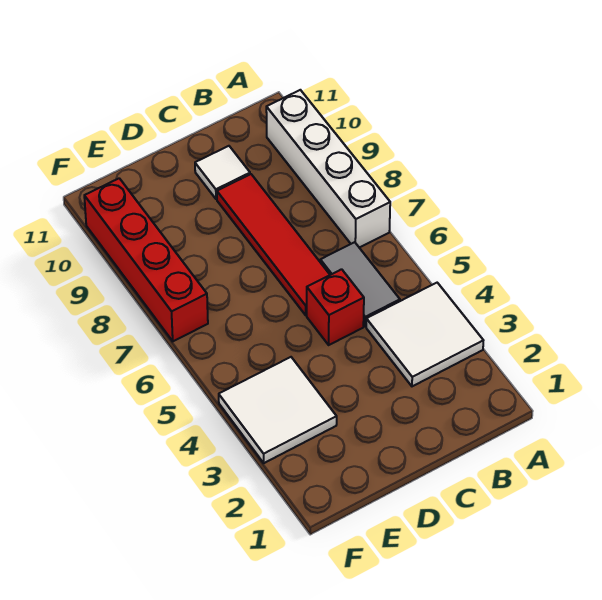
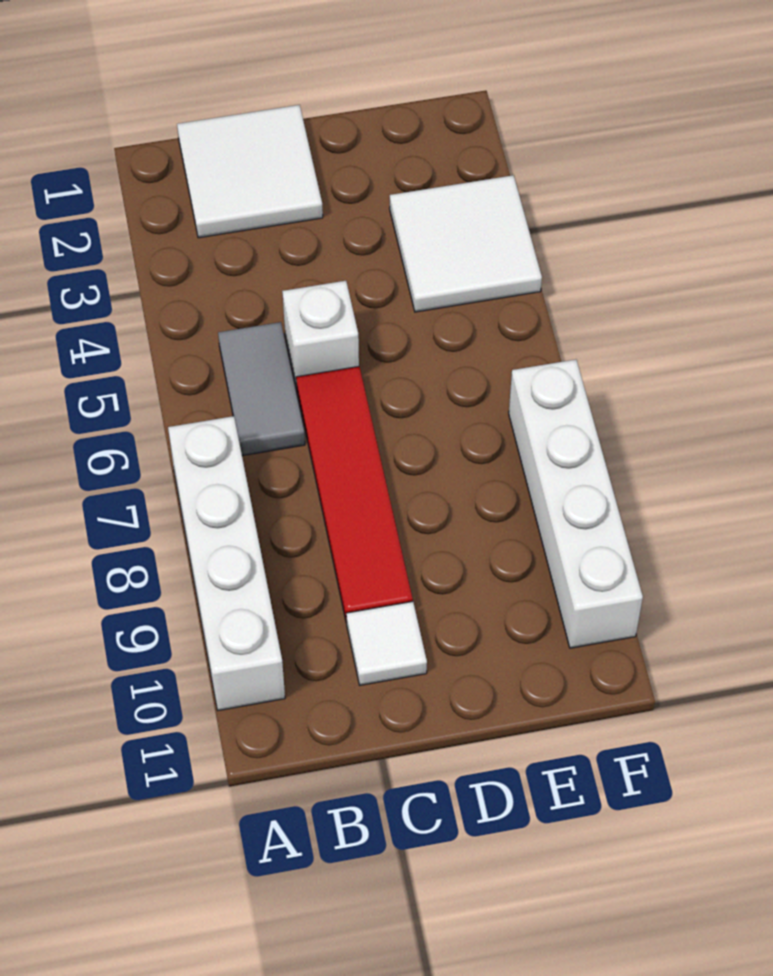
white tile A3:B4 level 1 -> white tile B1:C2 level 1
red brick C5 level 1 -> white brick C5 level 1
red brick F7:F10 level 1 -> white brick F7:F10 level 1

